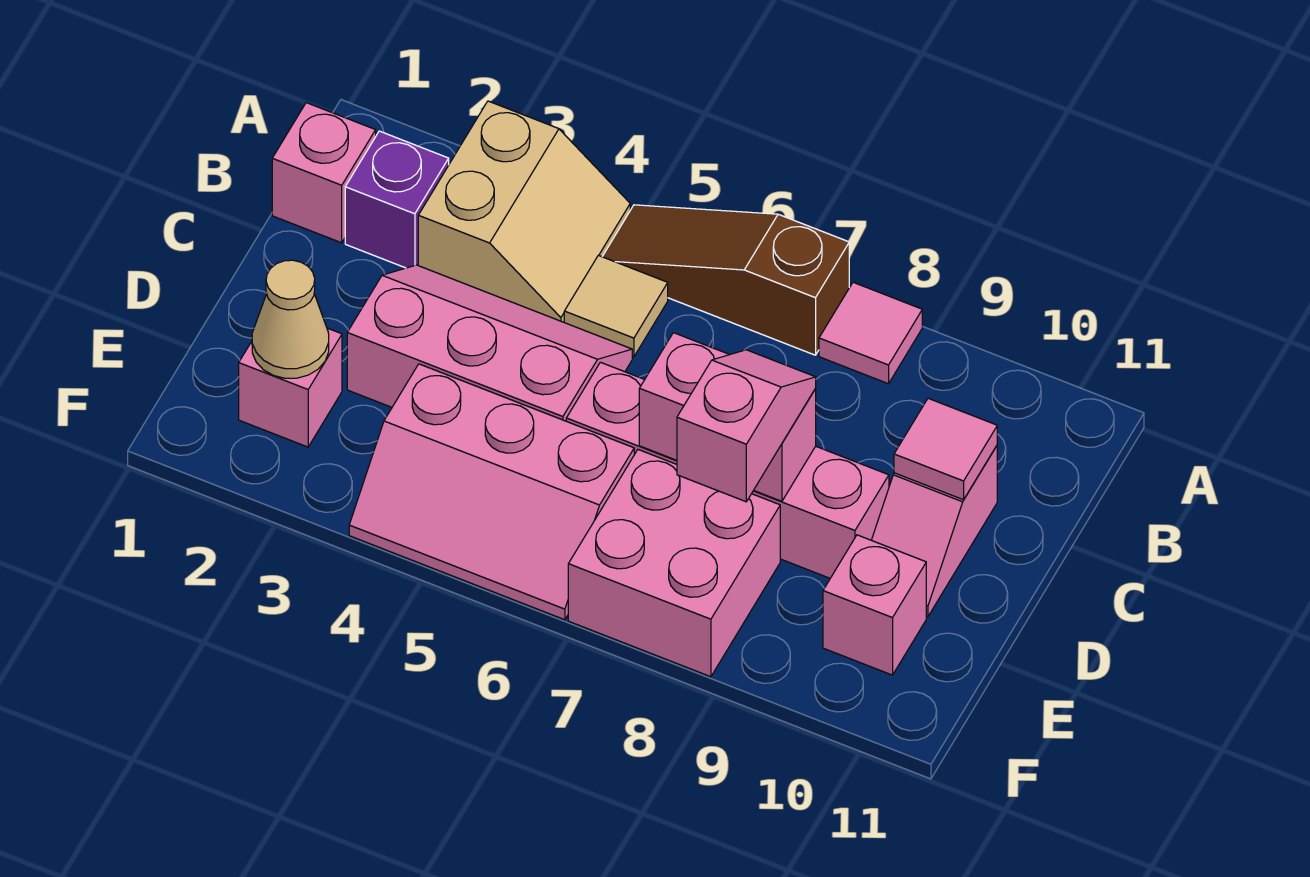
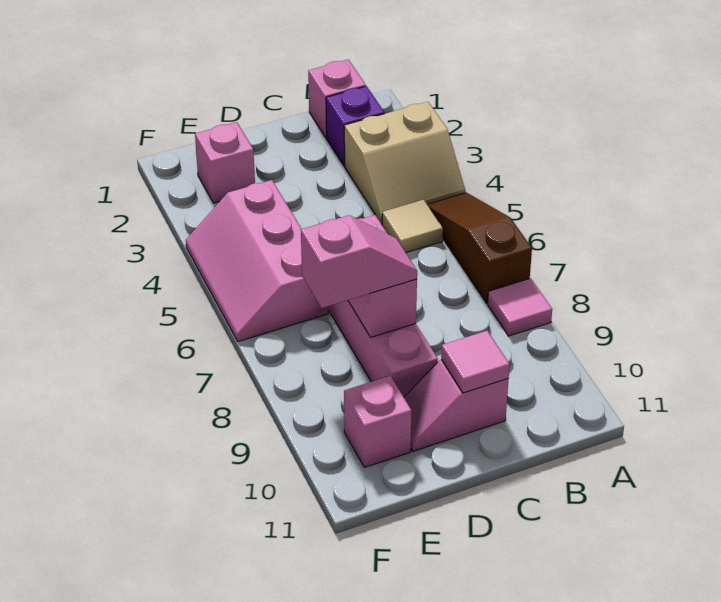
pink slope C3:D5 level 1 top D -> none
tan cone E2 level 2 -> none
pink brick E7:F8 level 1 -> none

